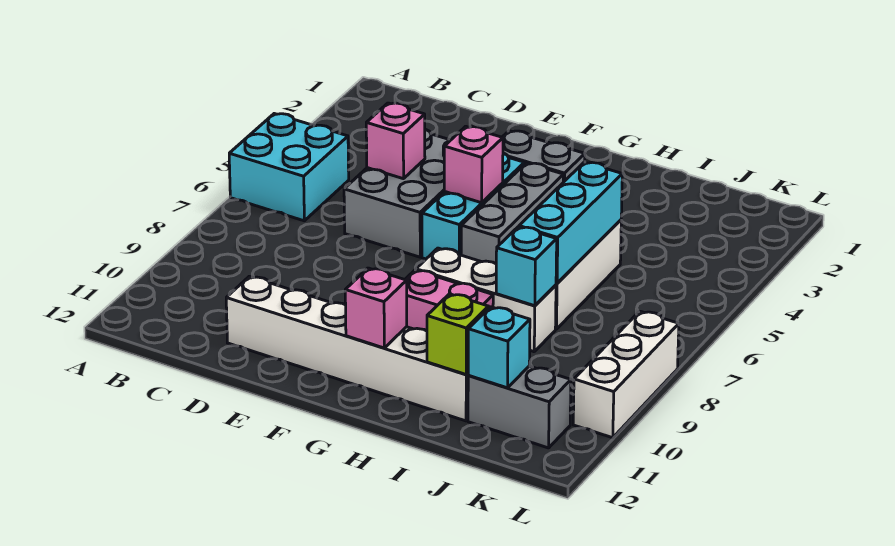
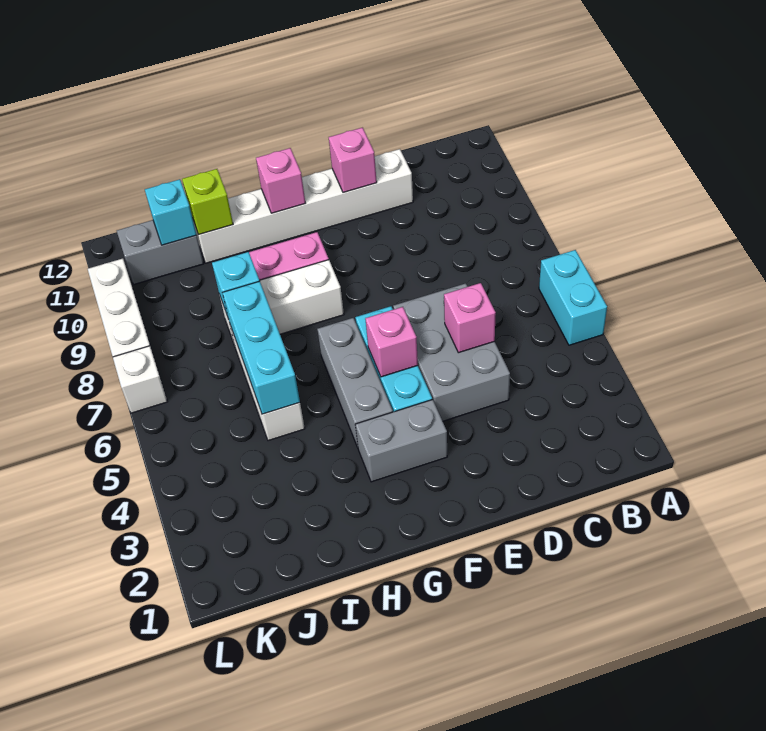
cyan brick A5:B6 level 1 -> cyan brick A5:A6 level 1
none -> pink brick E11 level 2
none -> white brick L7 level 1

